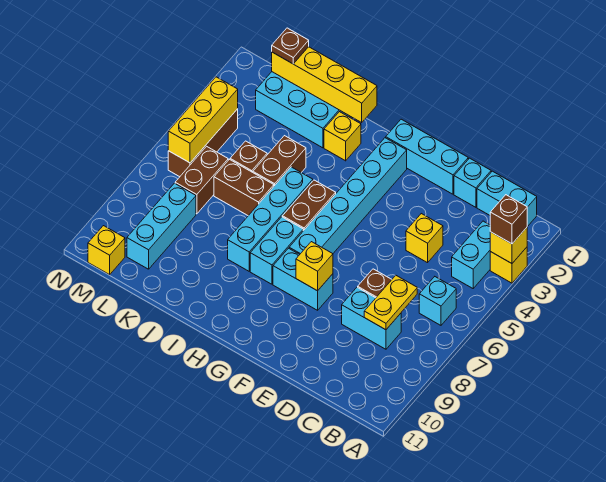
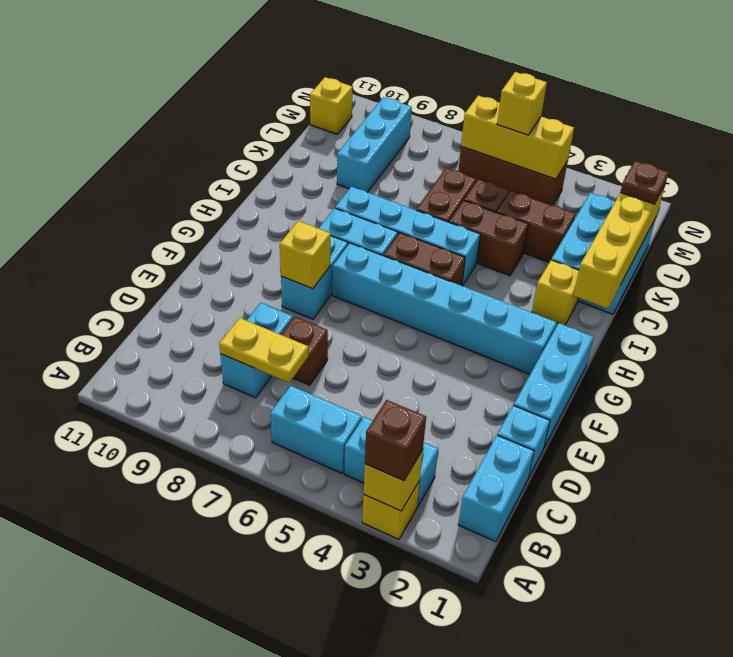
cyan brick B6 level 1 -> cyan brick B5:B6 level 1
yellow brick D4 level 1 -> yellow brick M5 level 3
brown brick L6:L7 level 1 -> brown brick K3:K4 level 1
cyan brick L8:L10 level 1 -> cyan brick K9:M9 level 1

